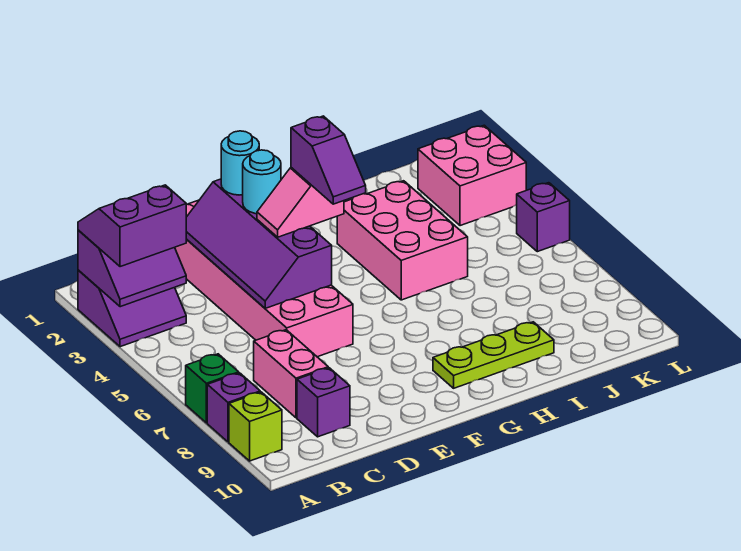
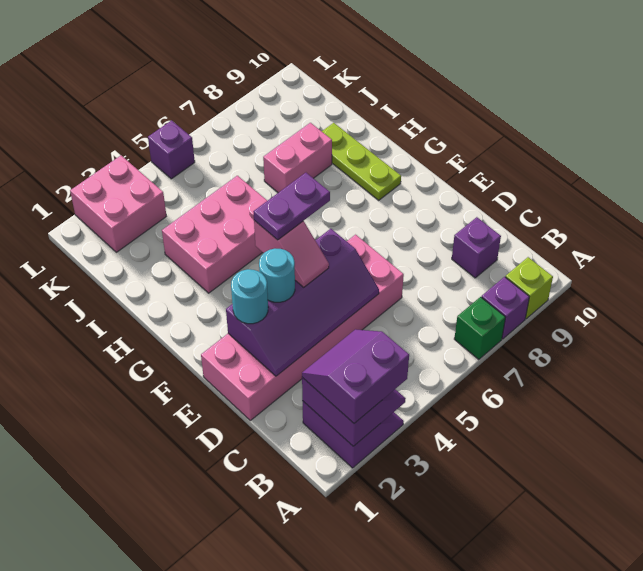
purple slope A2:B3 level 3 top 3 -> purple slope A2:B3 level 3 top A
pink brick C7:C8 level 1 -> pink brick I7:I8 level 1
purple slope F4:F5 level 4 top 4 -> purple plate F4:F5 level 4

